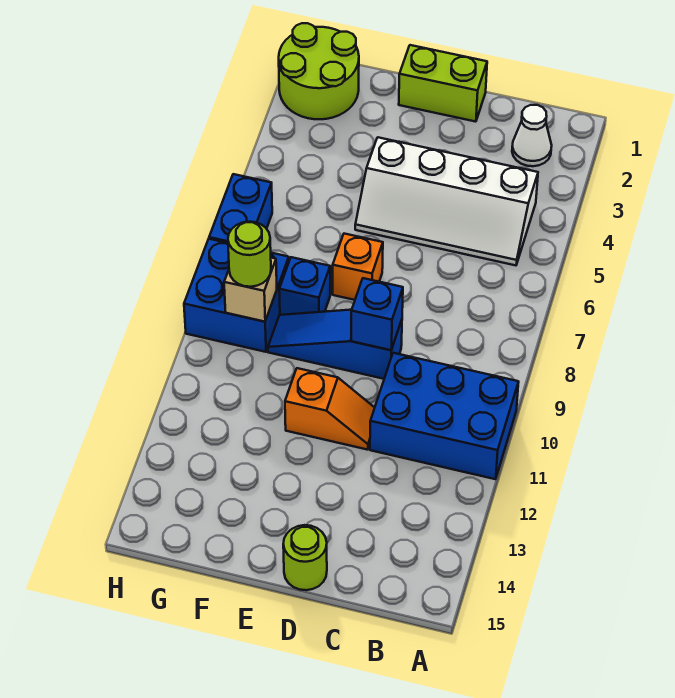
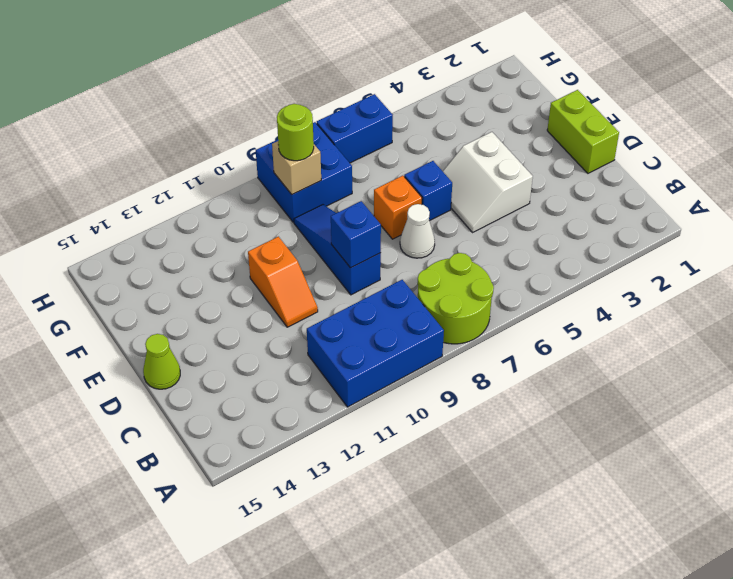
blue brick A10:C11 level 1 -> blue brick A9:B11 level 1
white cone B2 level 1 -> white cone D7 level 1
white slope B4:E5 level 1 top 4 -> white slope D4:E5 level 1 top 4
lime round brick D15 level 1 -> lime cone D15 level 1
blue brick F8 level 1 -> blue brick E6 level 1
lime round brick G1:H2 level 1 -> lime round brick A7:B8 level 1

